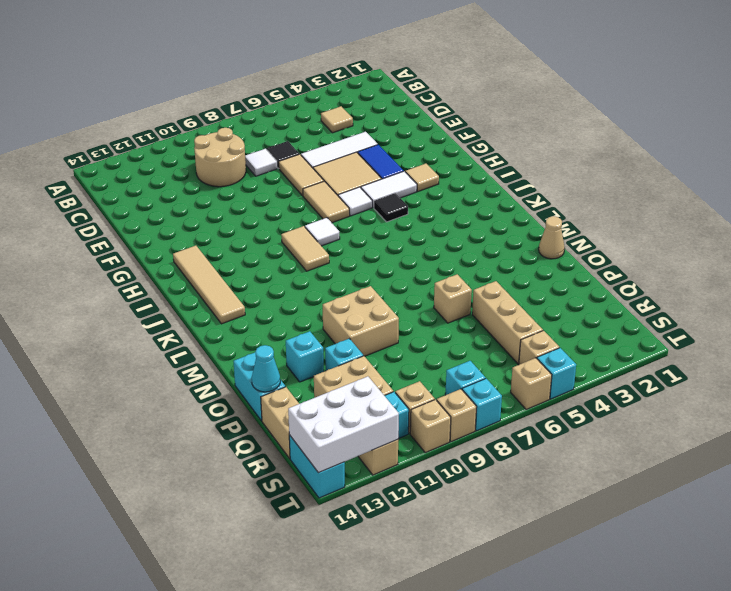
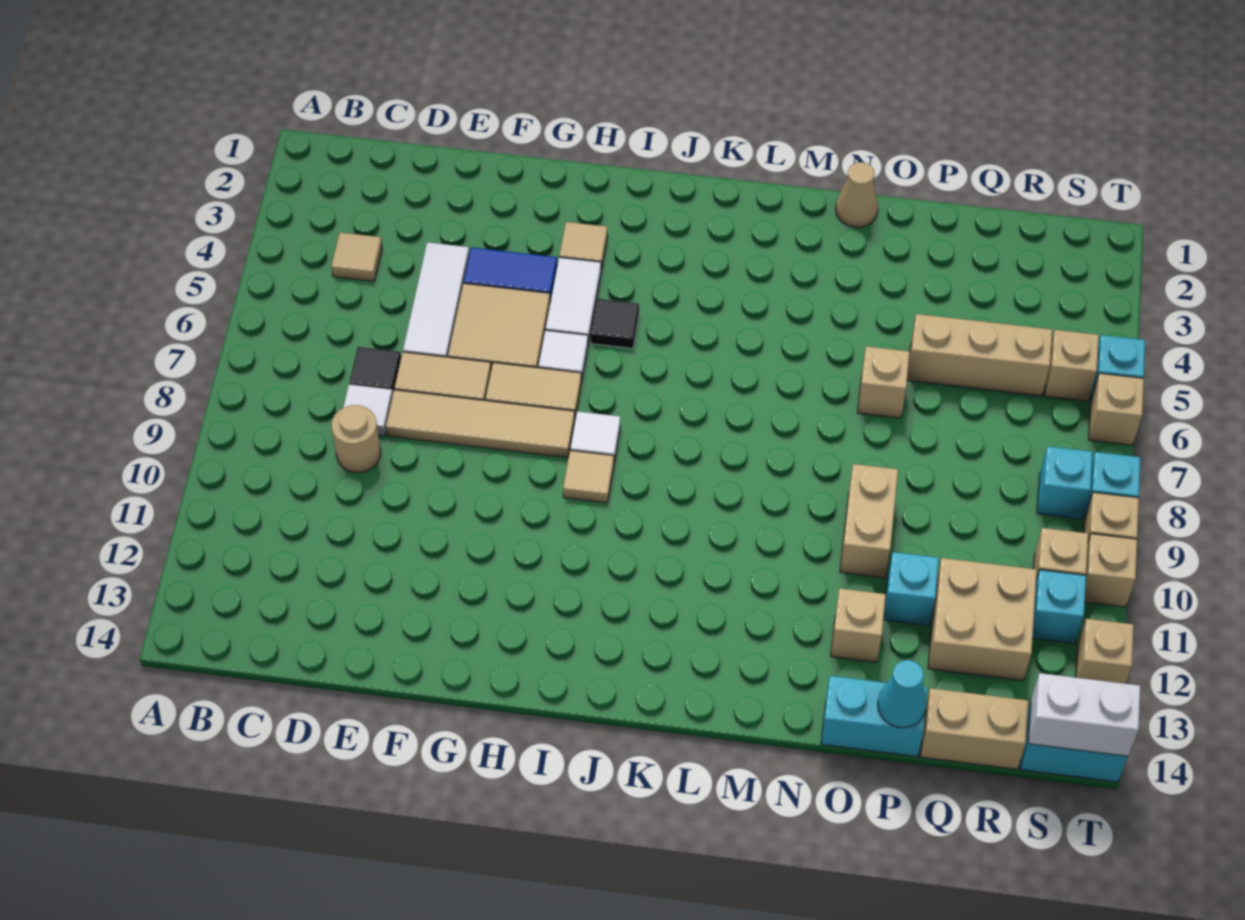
tan round brick C9:D10 level 1 -> tan round brick D9 level 1
tan tile H13:K13 level 1 -> tan tile E8:H8 level 1
tan tile I9:J9 level 1 -> tan tile I9 level 1
tan brick N9:O10 level 1 -> tan brick O9:O10 level 1
cyan brick O12 level 1 -> tan brick O12 level 1
white brick S12:T14 level 2 -> white brick S14:T14 level 2

